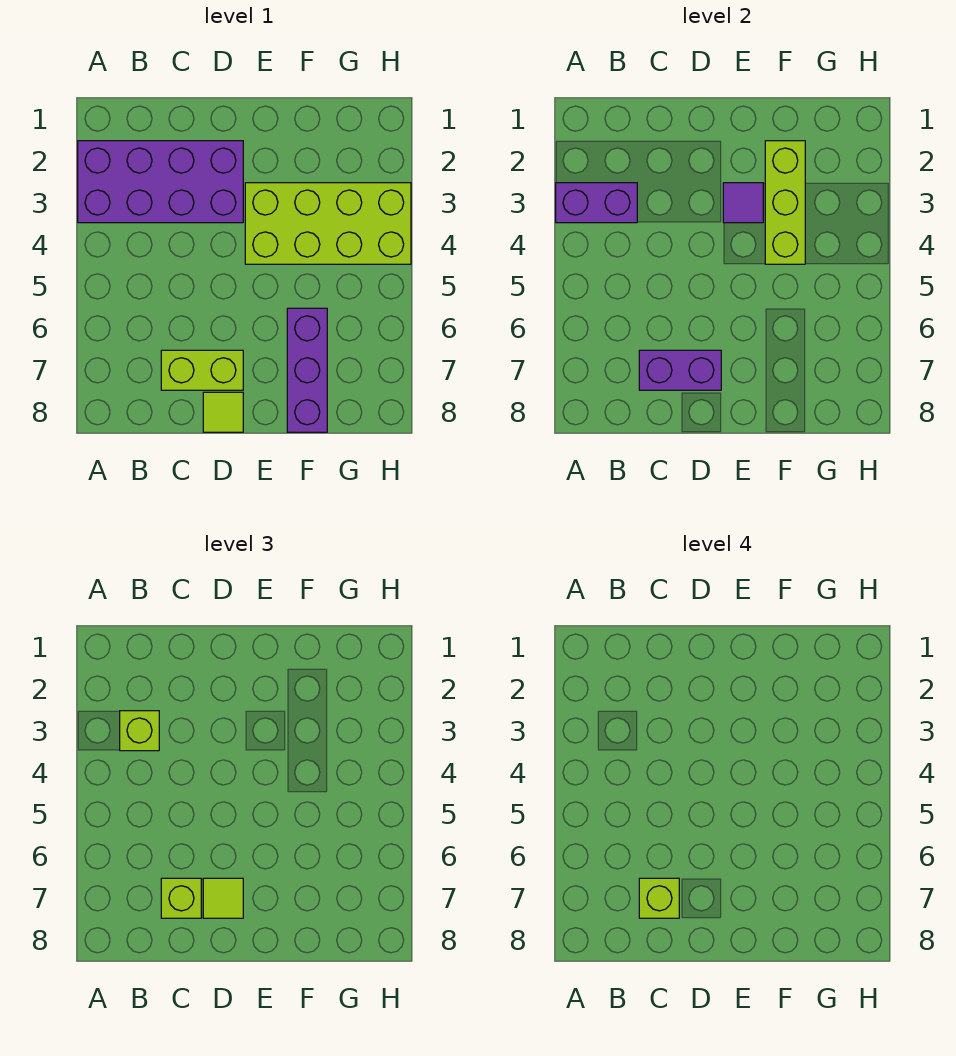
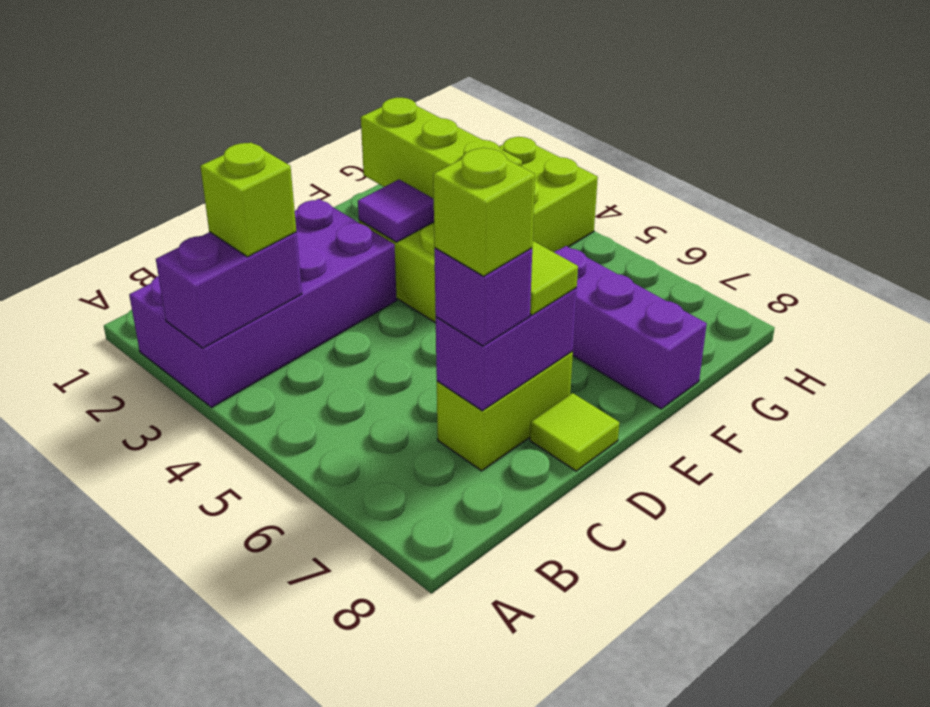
lime brick C7 level 3 -> purple brick C7 level 3

